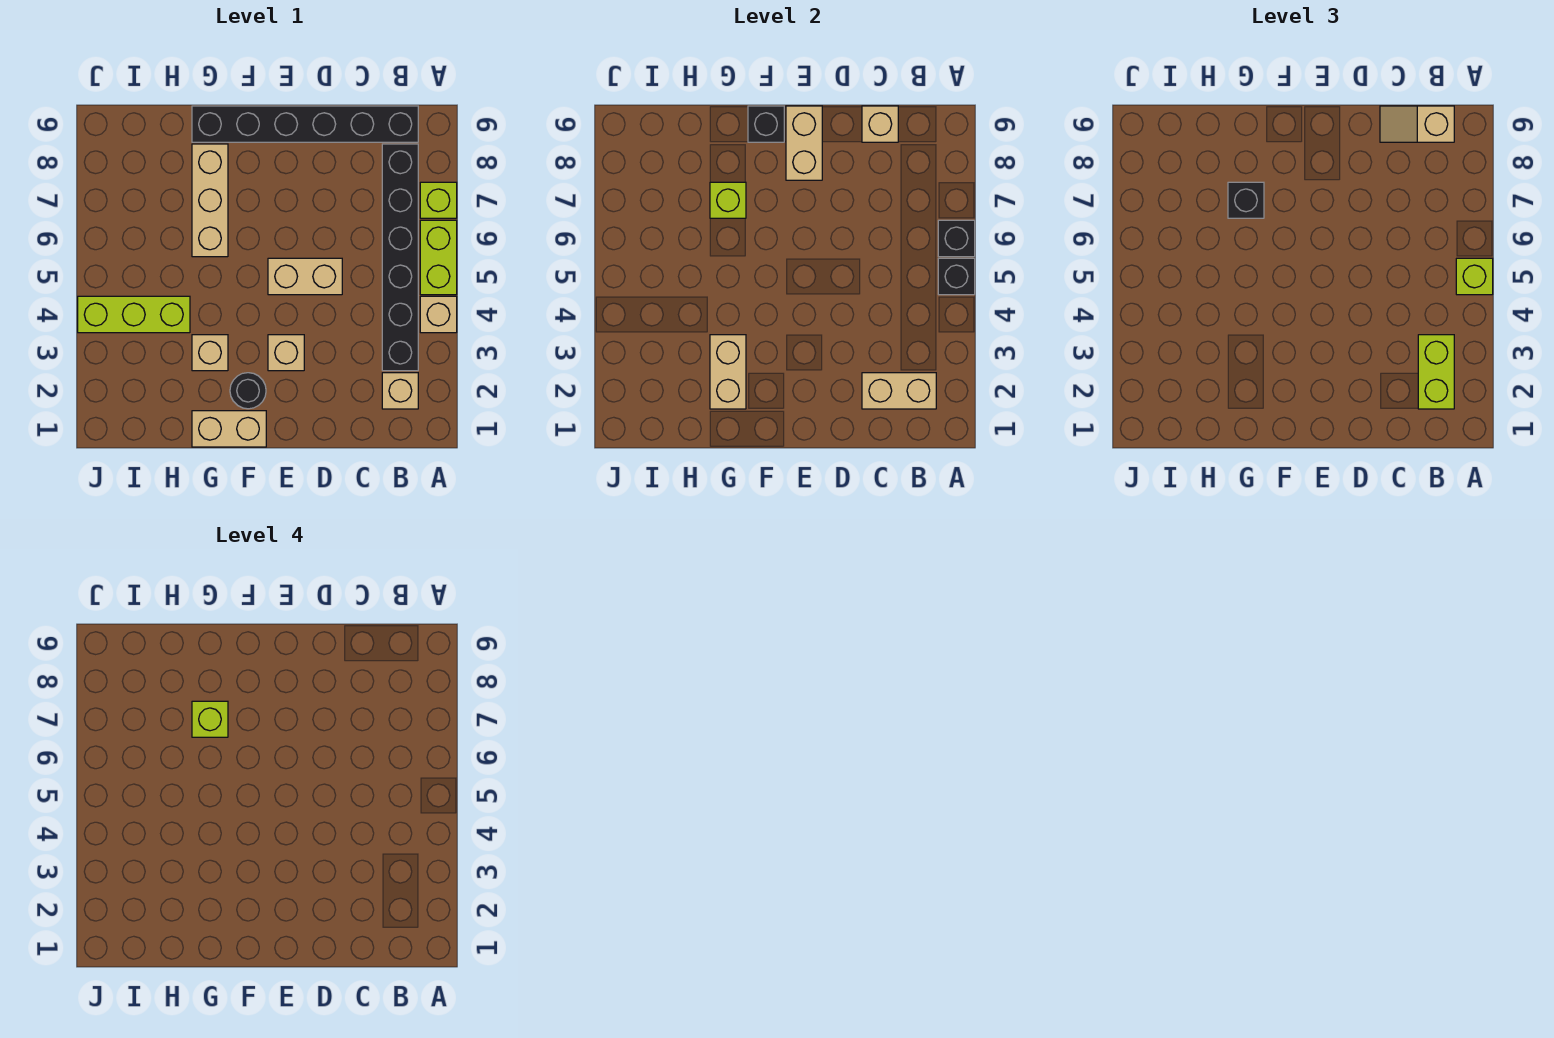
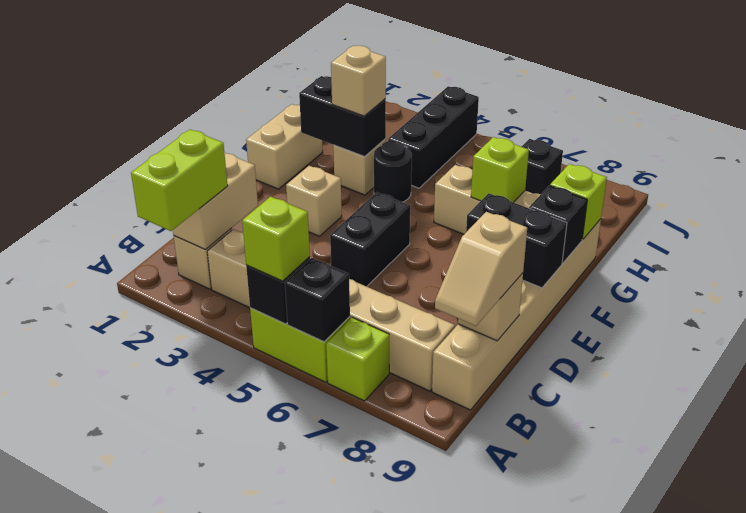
tan brick A4 level 1 -> tan brick G3 level 3
lime brick B2:B3 level 3 -> lime brick A2:B2 level 3
black brick B3:B8 level 1 -> tan brick B3:B8 level 1
black brick B9:G9 level 1 -> tan brick B9:G9 level 1
tan slope B9:C9 level 3 top B -> tan slope B9:C9 level 3 top C
tan brick D5:E5 level 1 -> black brick D5:E5 level 1
tan brick E8:E9 level 2 -> black brick E8:E9 level 2
black round brick F2 level 1 -> black round brick G4 level 1
tan brick G2:G3 level 2 -> black brick G2:G3 level 2
black brick G7 level 3 -> black brick I7 level 1
lime brick G7 level 4 -> lime brick G9 level 2
lime brick H4:J4 level 1 -> black brick H4:J4 level 1

